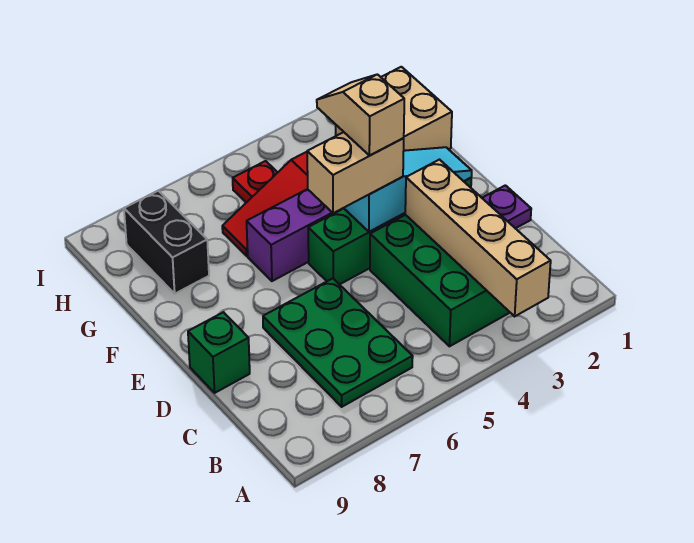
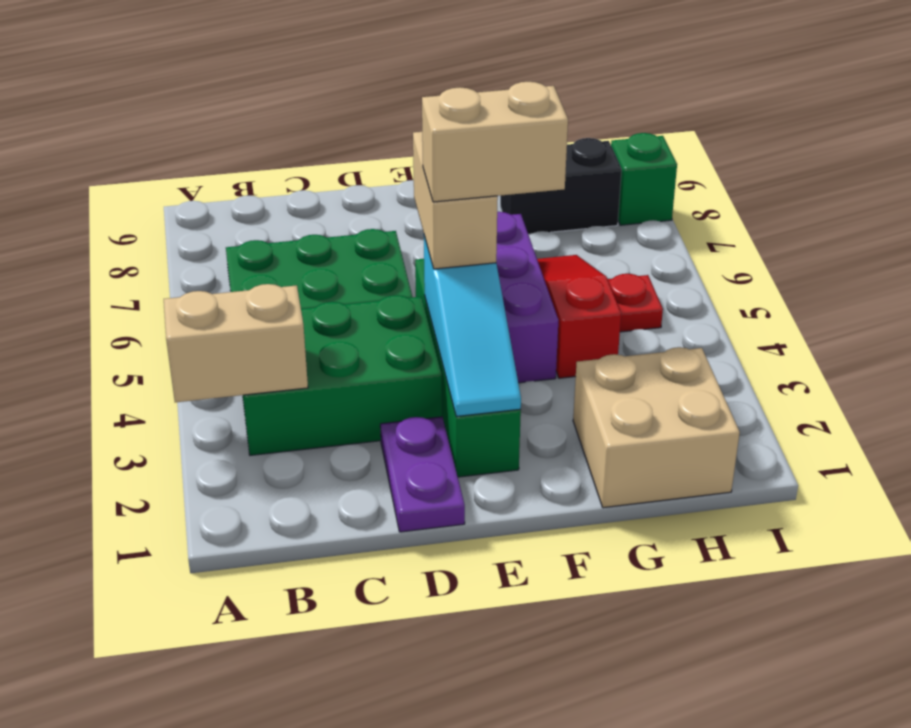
tan brick A3:D3 level 2 -> tan brick A3:B3 level 2
green brick D9 level 1 -> green brick I8 level 1
tan slope E4:F4 level 4 top E -> tan brick E4:F4 level 4

